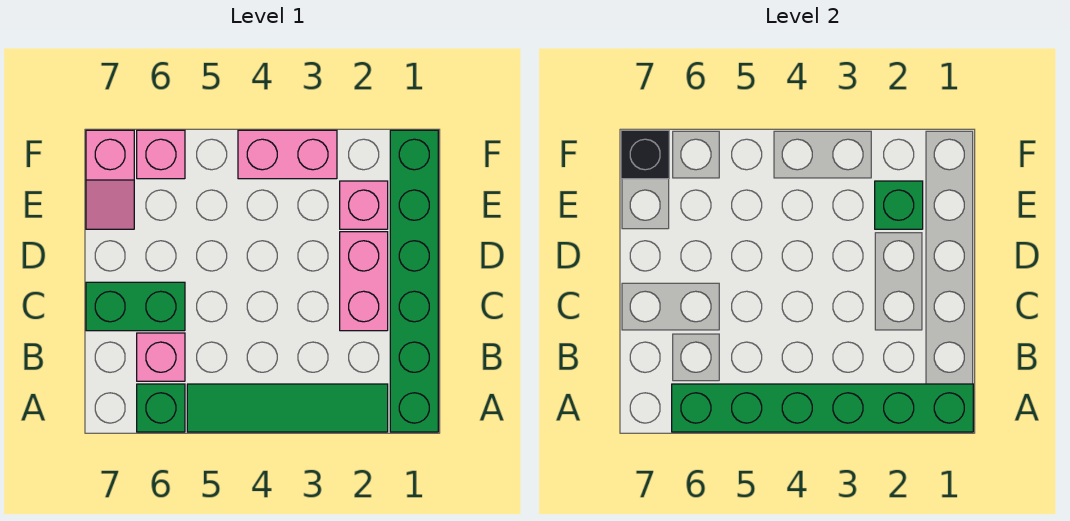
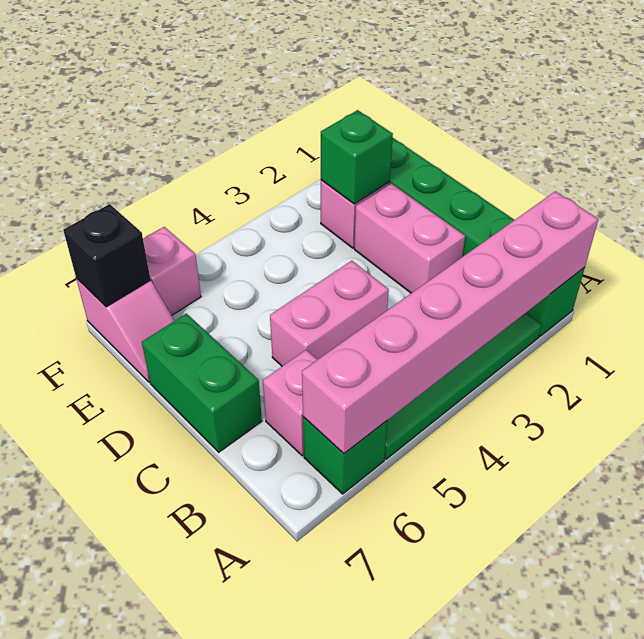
green brick A1:A6 level 2 -> pink brick A1:A6 level 2
green brick C6:C7 level 1 -> green brick C7:D7 level 1
pink brick F3:F4 level 1 -> pink brick C4:C5 level 1

